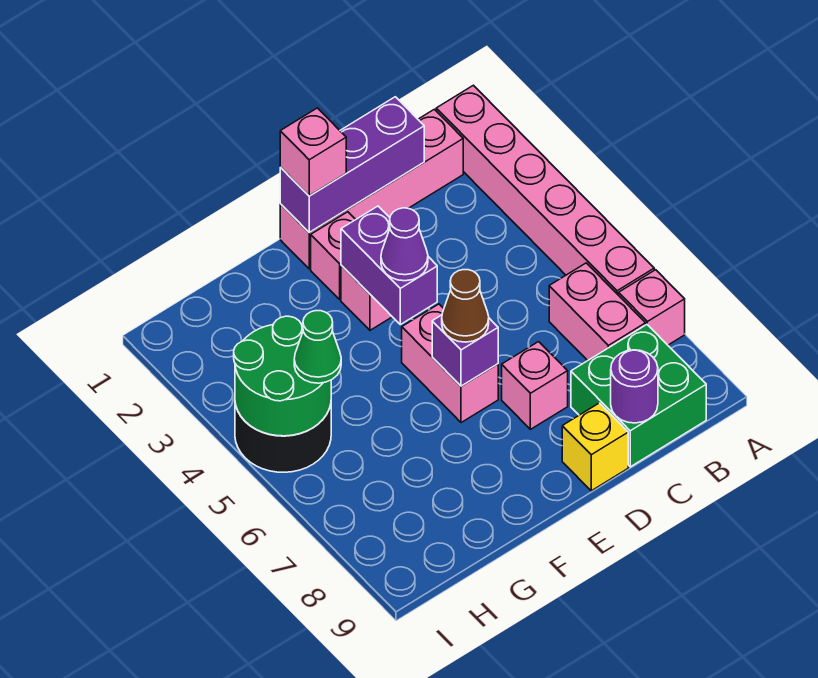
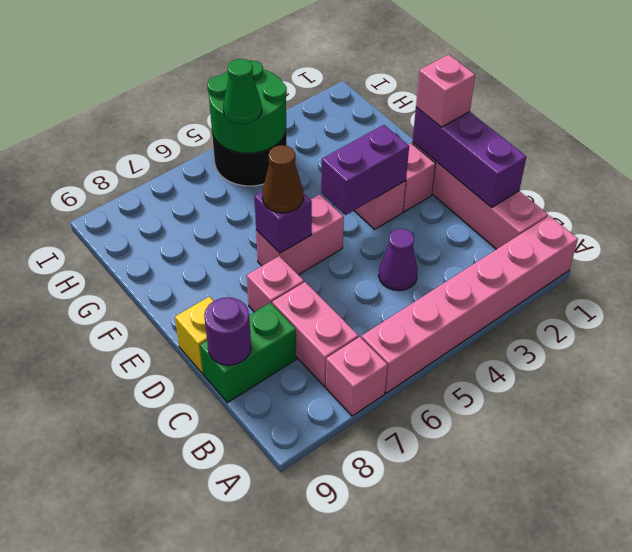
pink brick B6:B7 level 1 -> pink brick B7:C7 level 1
green brick B8:C9 level 1 -> green brick C8:C9 level 1
purple cone E4 level 3 -> purple cone C4 level 1

